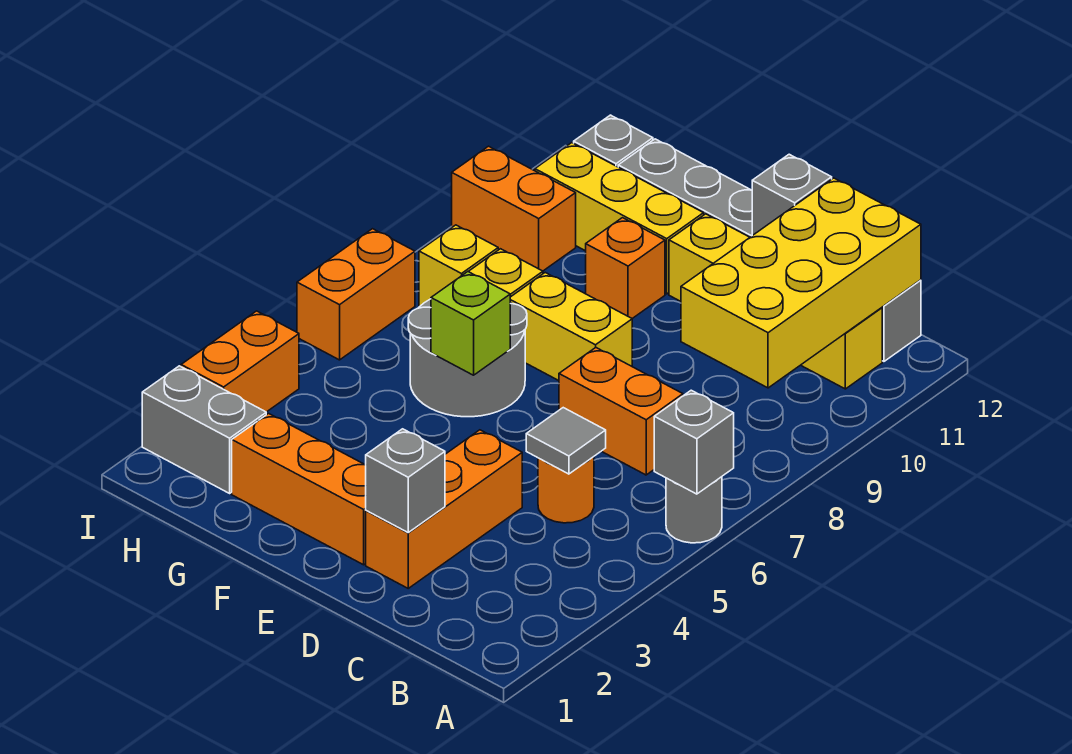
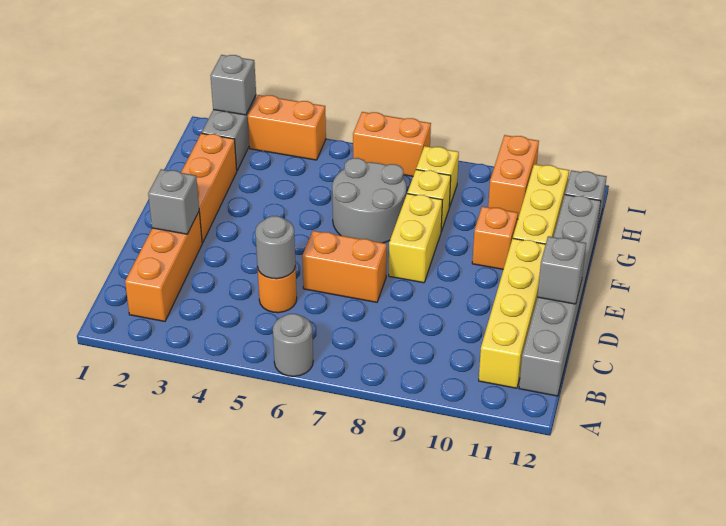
grey brick A6 level 2 -> grey brick I2 level 2
yellow brick B9:C12 level 2 -> none
grey tile C5 level 2 -> grey round brick C5 level 2
orange brick C7:D7 level 1 -> orange brick D6:D7 level 1
orange brick D2:D4 level 1 -> orange brick B2:D2 level 1
lime brick F6 level 2 -> none

